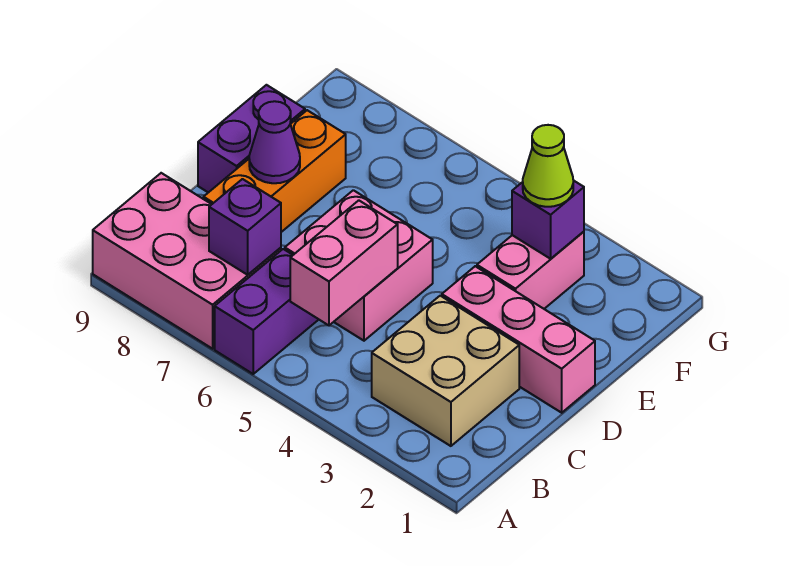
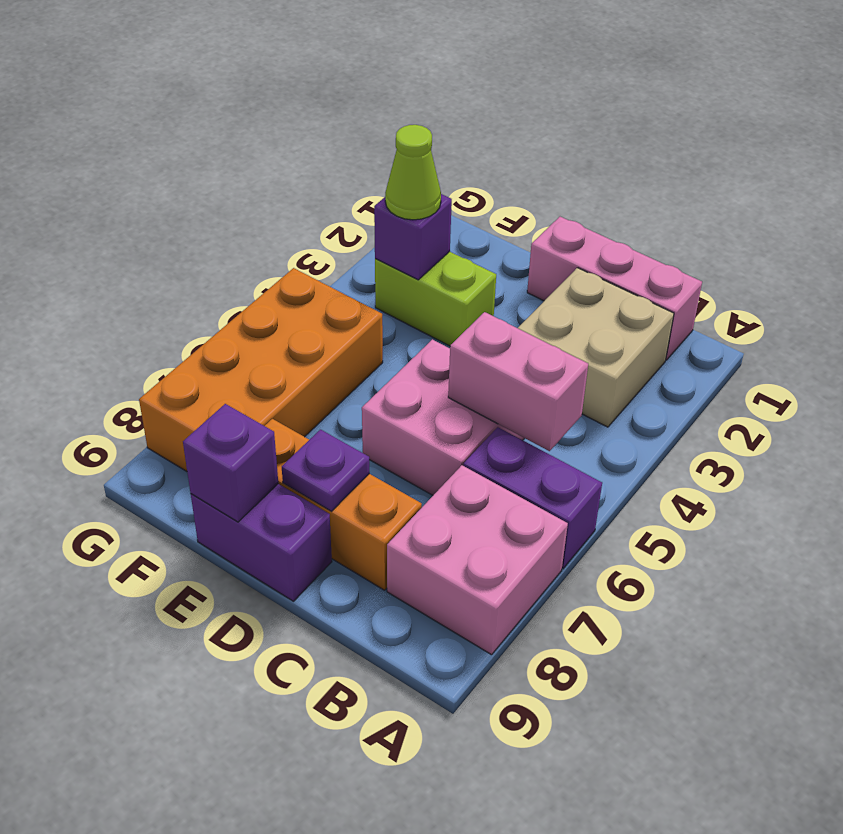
pink brick A7:B9 level 1 -> pink brick A7:B8 level 1
purple brick B7 level 2 -> purple brick E9 level 2
pink brick D1:D3 level 1 -> pink brick B1:D1 level 1
purple cone D8 level 2 -> purple plate D8 level 2
pink brick E3:F3 level 1 -> lime brick E3:F3 level 1
none -> orange brick F5:G8 level 1

